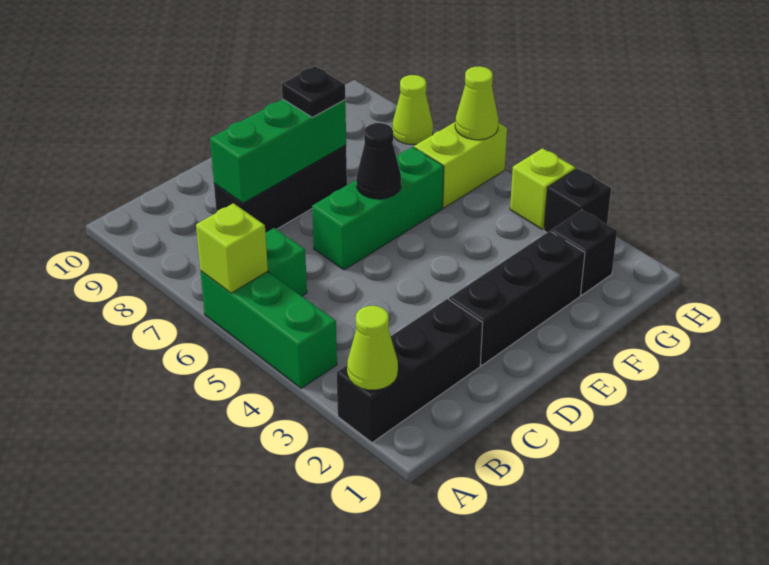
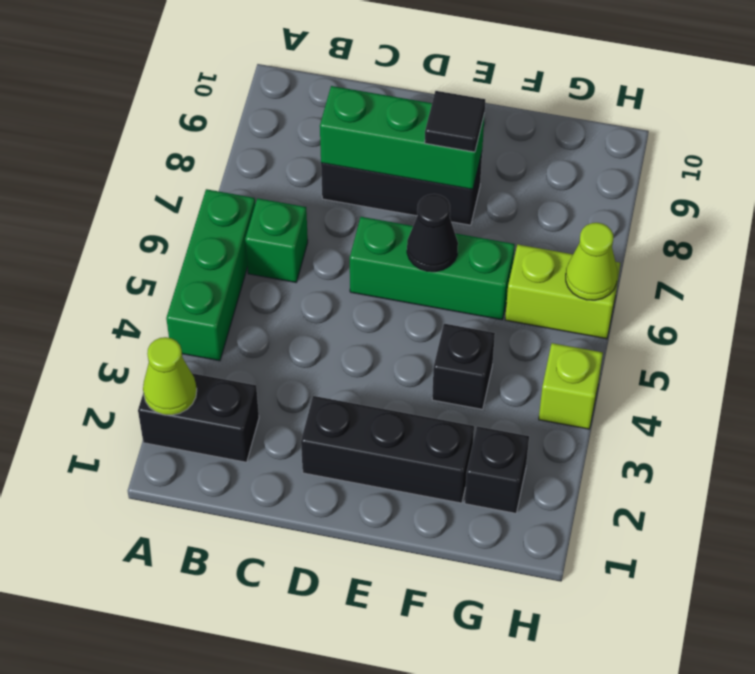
black brick A2:C2 level 1 -> black brick A2:B2 level 1
lime brick A6 level 2 -> none
black plate E8 level 3 -> black tile E8 level 3
black brick H3 level 1 -> black brick F4 level 1
lime cone H8 level 1 -> none

